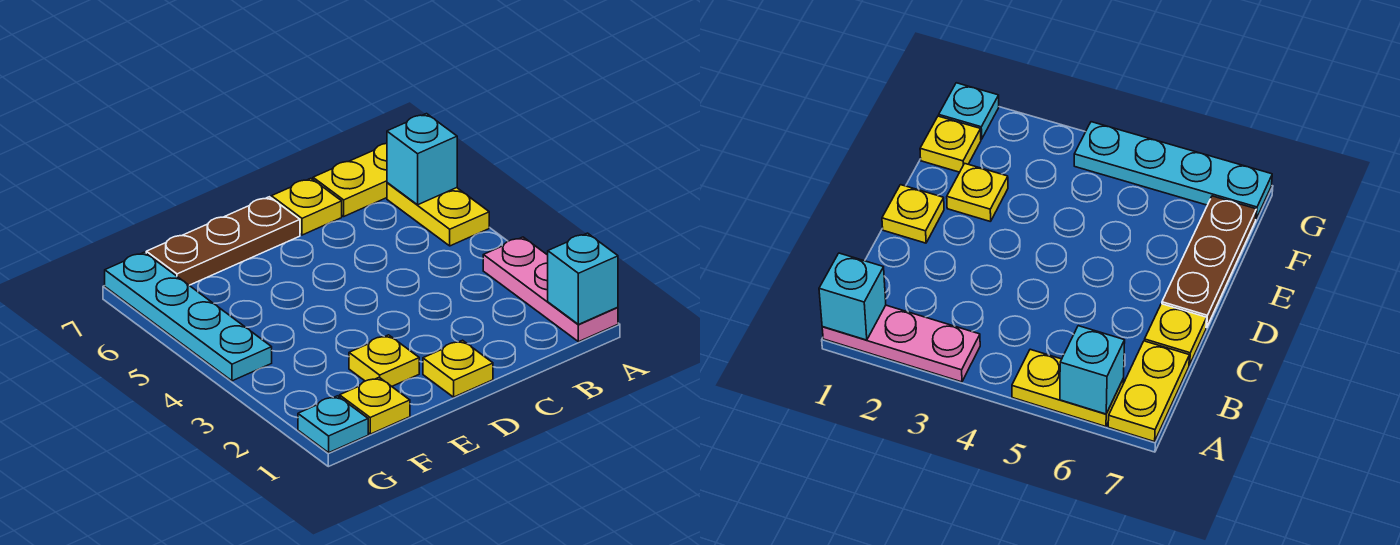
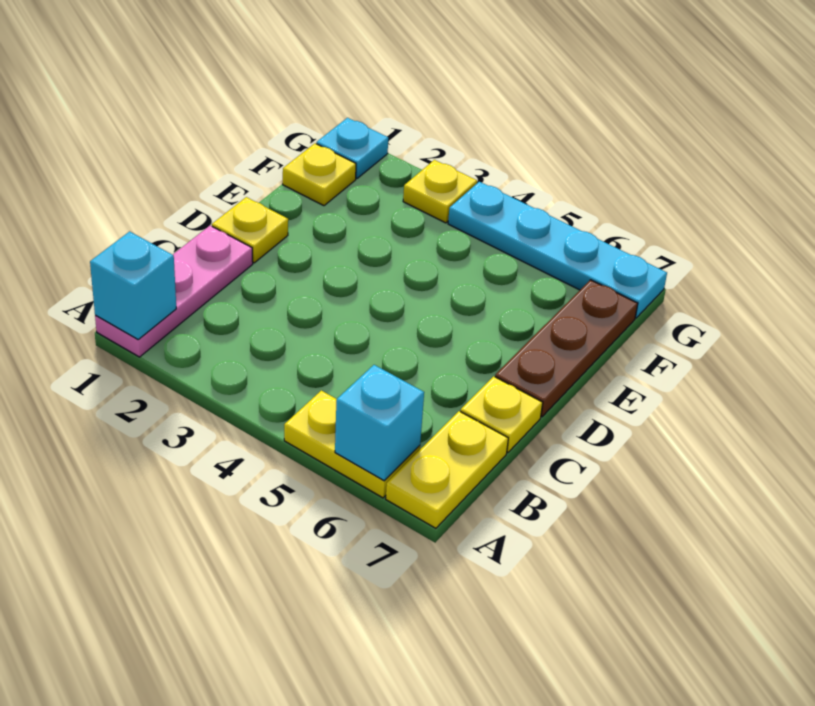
pink plate A1:A3 level 1 -> pink plate A1:C1 level 1
yellow plate E2 level 1 -> yellow plate G3 level 1

